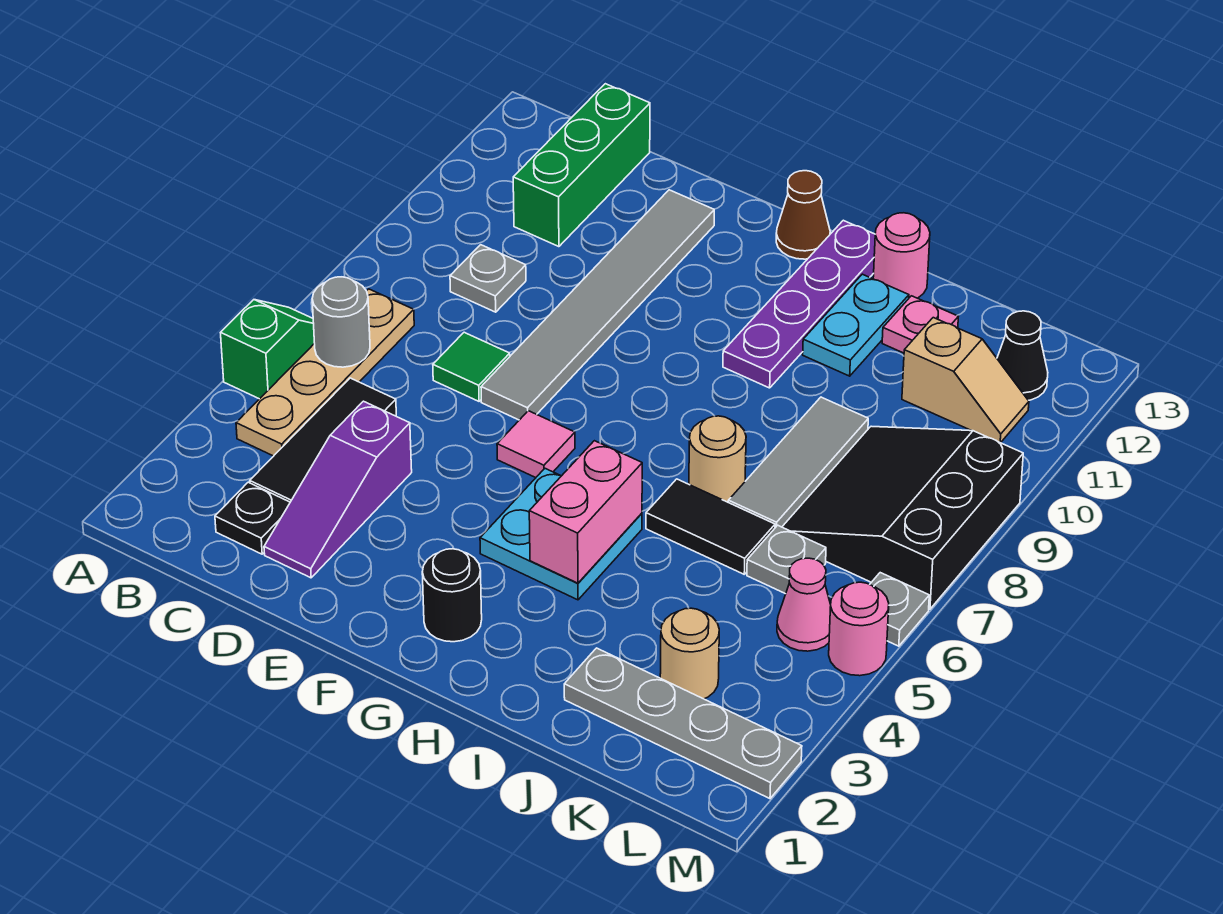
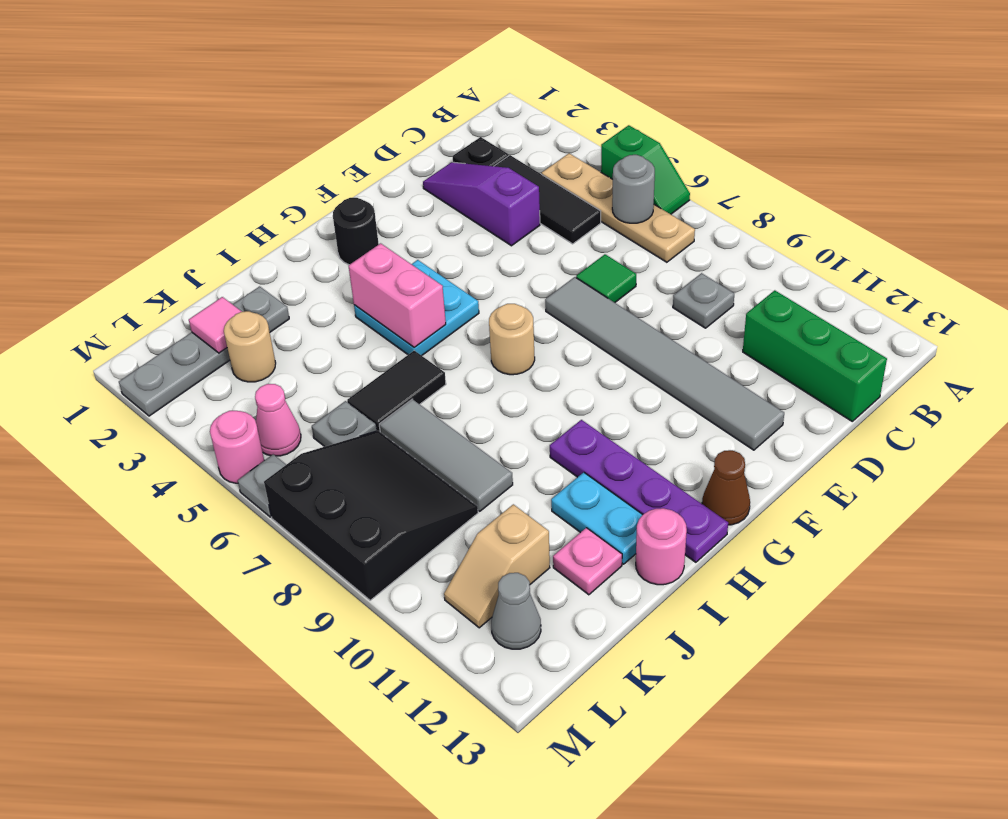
pink tile F6 level 1 -> pink tile K2 level 2
tan round brick I7 level 1 -> tan round brick G7 level 1
black cone L12 level 1 -> grey cone L12 level 1

